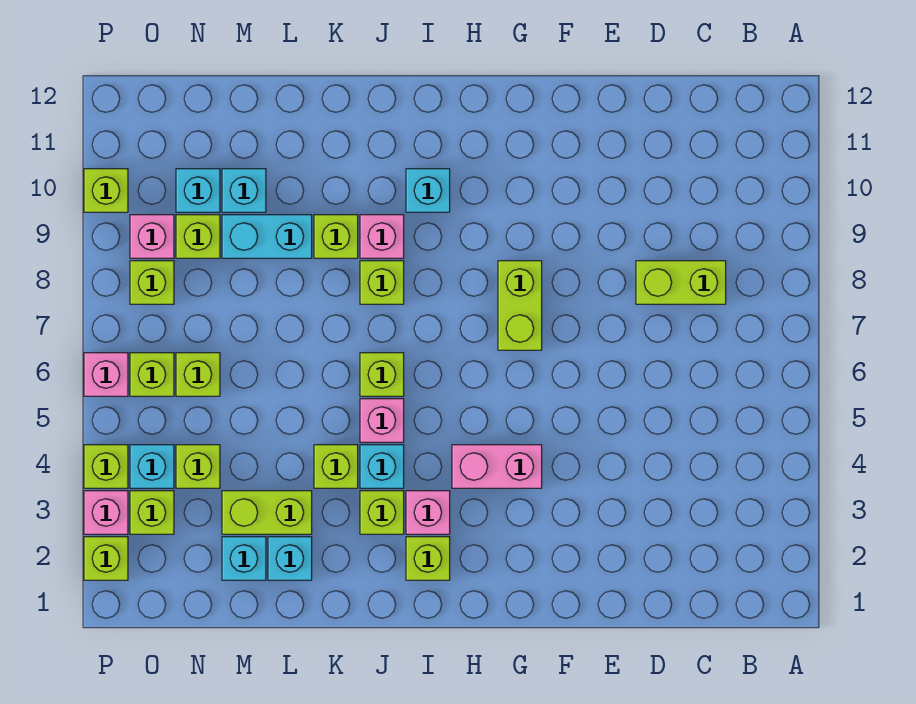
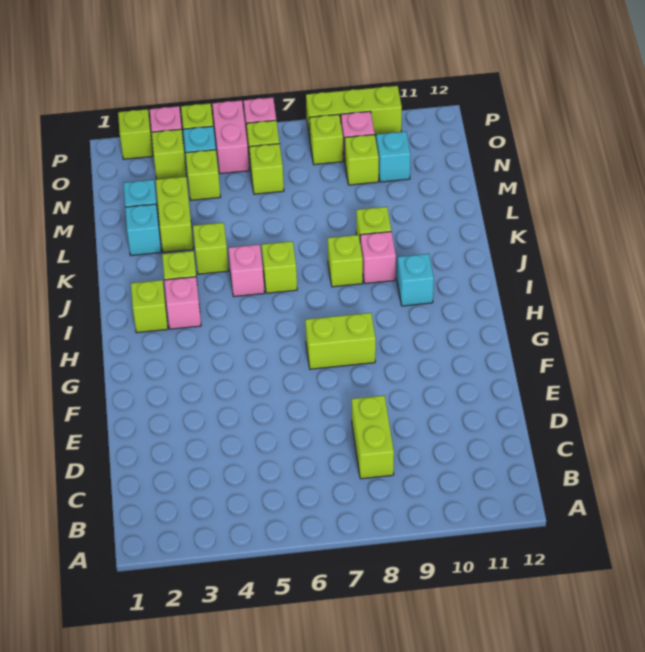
pink brick G4:H4 level 1 -> pink brick O5:P5 level 1
cyan brick J4 level 1 -> none
cyan brick L9:M9 level 1 -> none
cyan brick M10 level 1 -> none
lime brick P10 level 1 -> lime brick P8:P10 level 1

